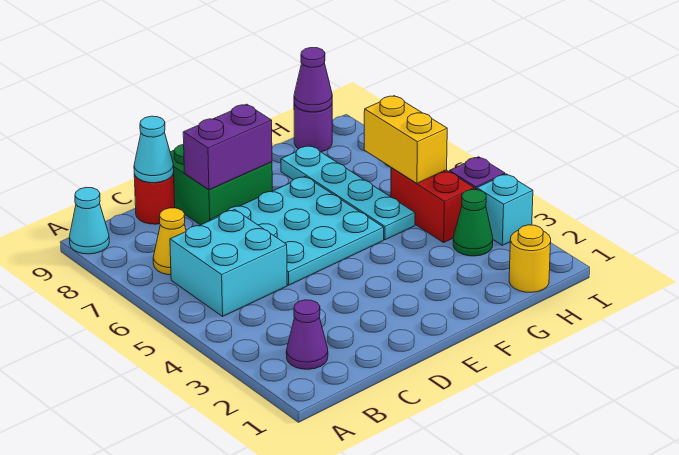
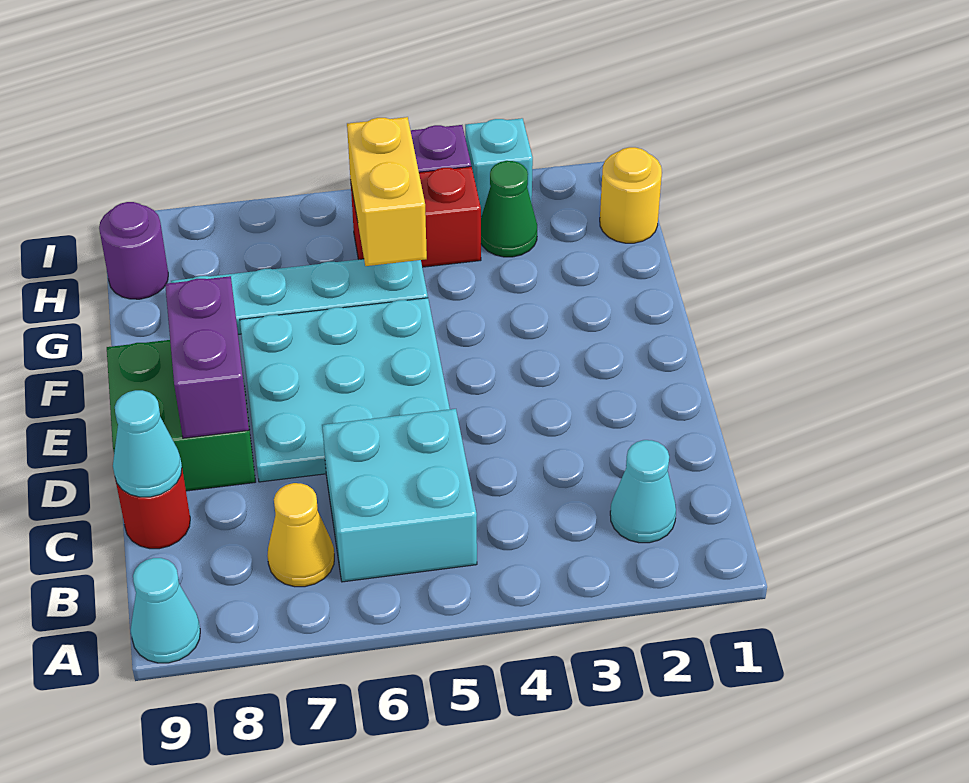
purple cone B2 level 1 -> cyan cone B2 level 1
yellow brick H5:H6 level 2 -> yellow brick G5:H5 level 2
purple cone H9 level 2 -> none

